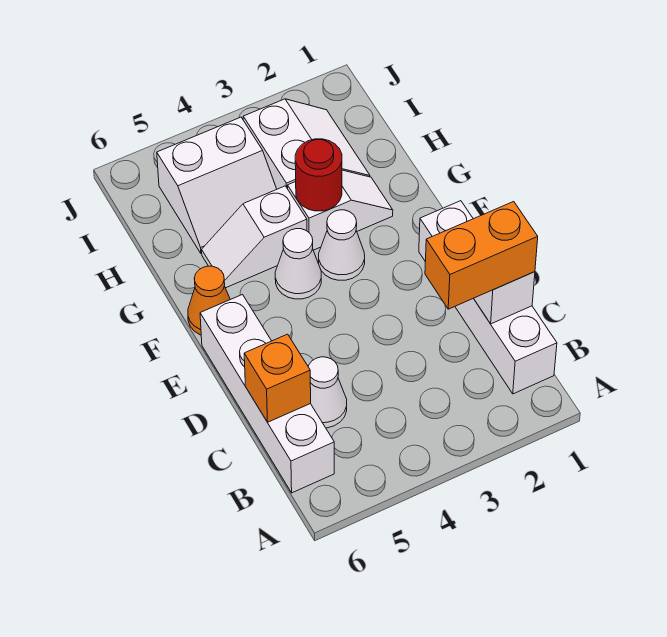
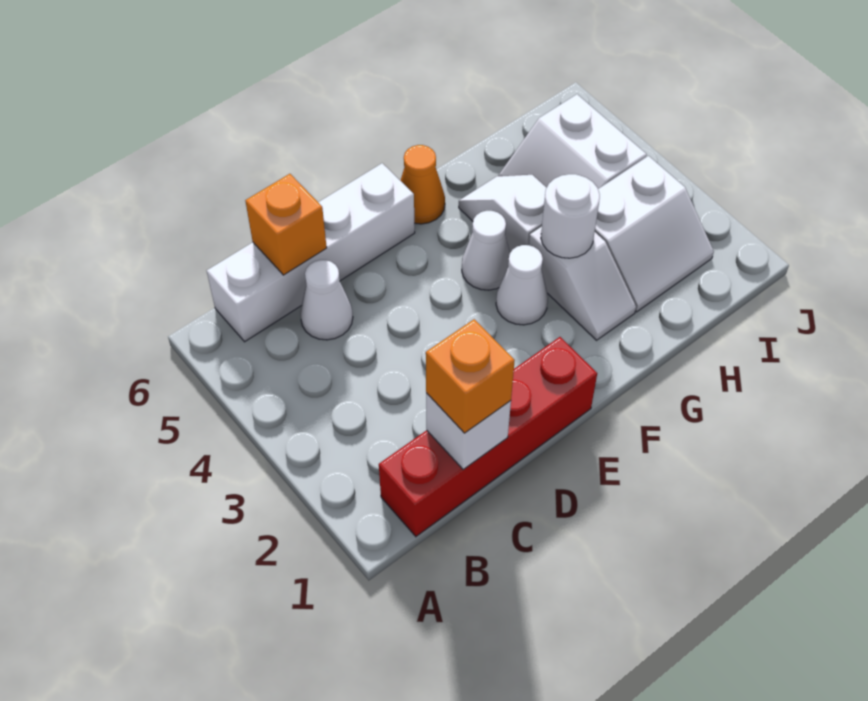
white brick B1:E1 level 1 -> red brick B1:E1 level 1
orange brick C1:C2 level 3 -> orange brick C1 level 3
red round brick G3 level 2 -> white round brick G3 level 2

